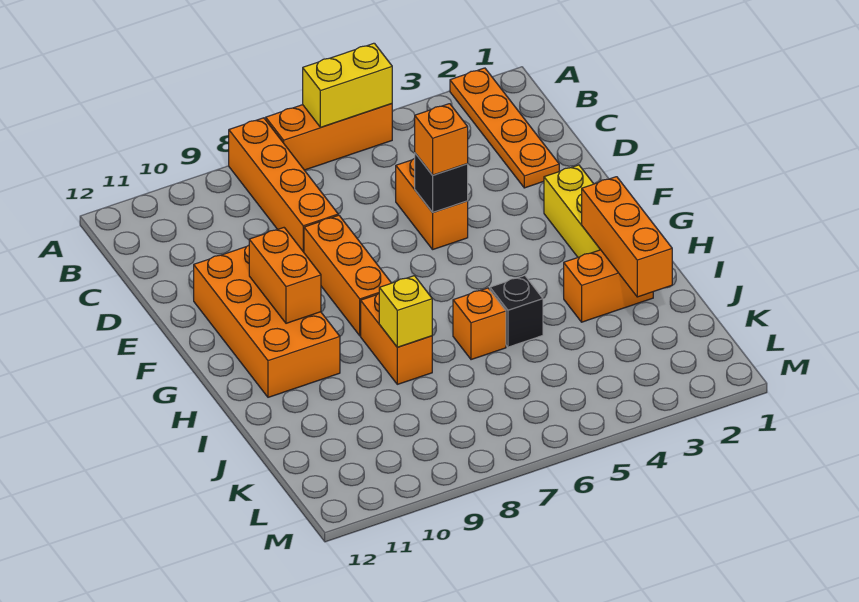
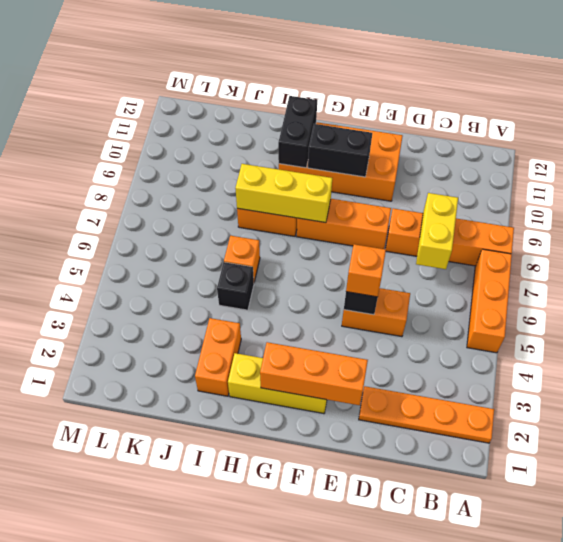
yellow brick A5:A6 level 2 -> yellow brick C7:C8 level 2
orange brick F10:G10 level 2 -> black brick F10:G10 level 2
orange brick H2:J2 level 2 -> orange brick E2:G2 level 2
none -> black brick H10:H11 level 2
yellow brick I8 level 2 -> yellow brick G8:I8 level 2

